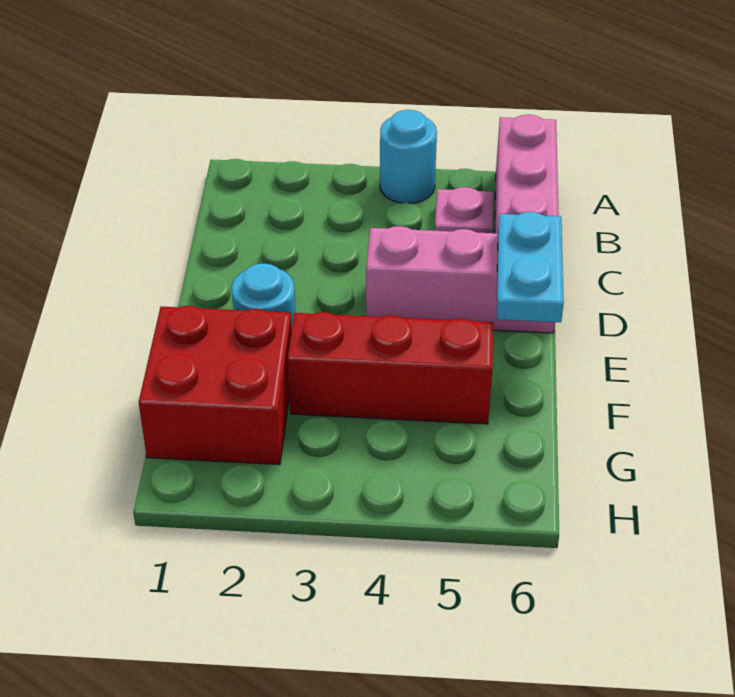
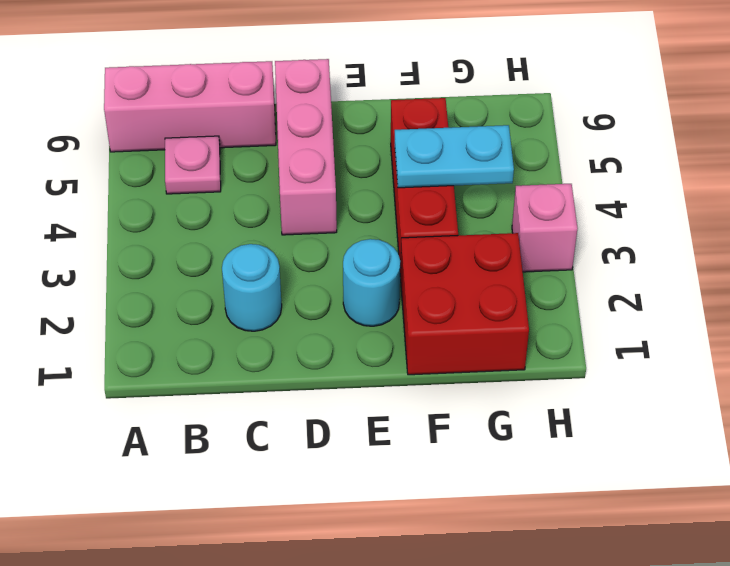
cyan round brick A4 level 1 -> cyan round brick C2 level 1
cyan plate D6:E6 level 2 -> cyan plate F4:G4 level 2
none -> pink brick H3 level 1

